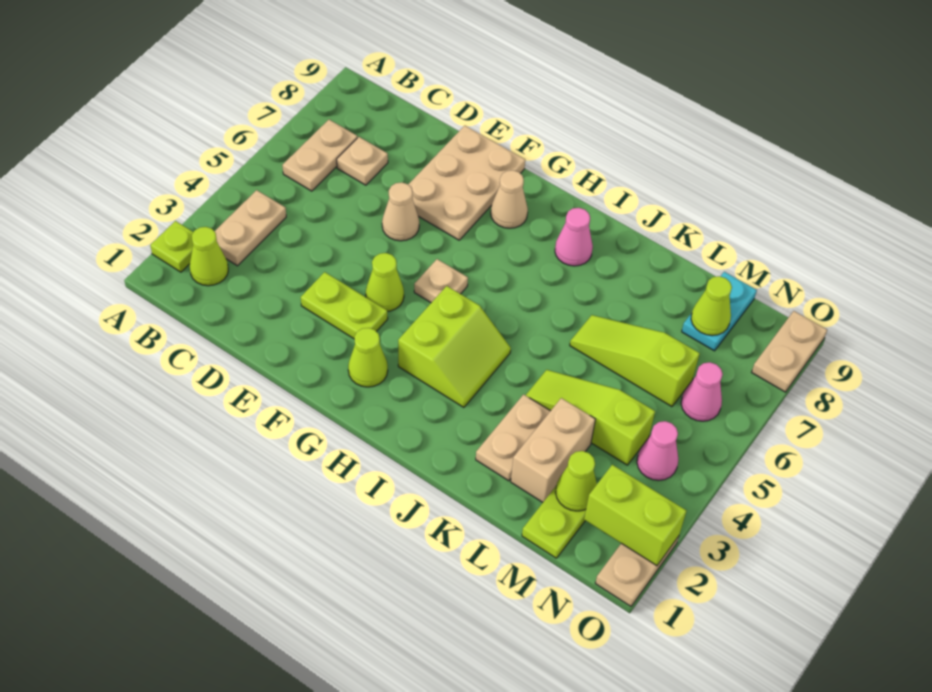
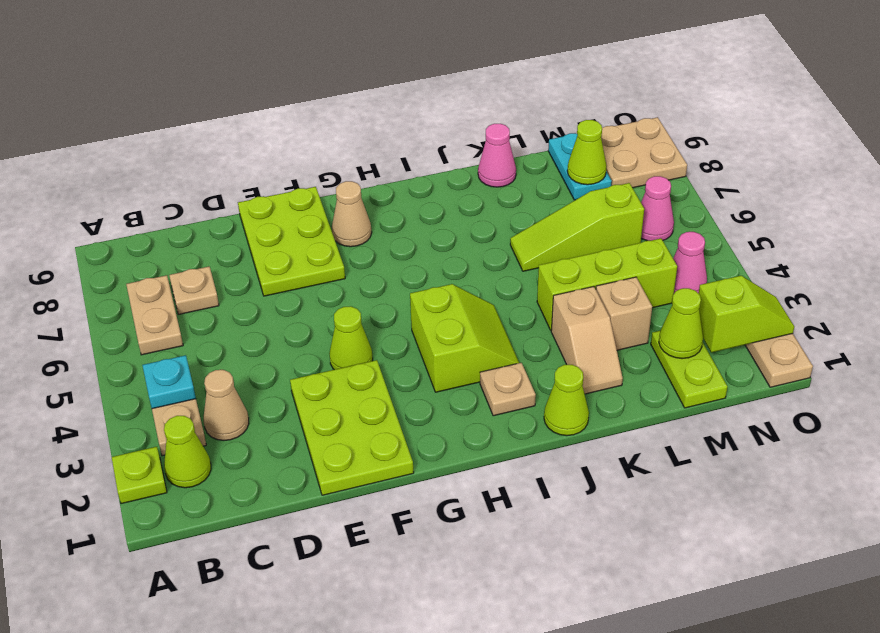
none -> cyan plate B4 level 2
lime plate E3:F3 level 1 -> lime plate E1:F3 level 1
tan cone E6 level 1 -> tan cone C3 level 1
tan plate E7:F9 level 1 -> lime plate E7:F9 level 1
lime cone G2 level 1 -> lime cone J1 level 1
tan plate G5 level 1 -> tan plate I2 level 1
pink cone I8 level 1 -> pink cone K9 level 1
tan plate K2:K3 level 1 -> tan slope K2:K3 level 1 top 3
lime slope K4:M4 level 1 top M -> lime brick K4:M4 level 1
tan brick L2:L3 level 1 -> tan brick L3 level 1
lime brick N2:O2 level 2 -> lime slope N2:O2 level 2 top N
tan plate O8:O9 level 1 -> tan plate N8:O9 level 1

